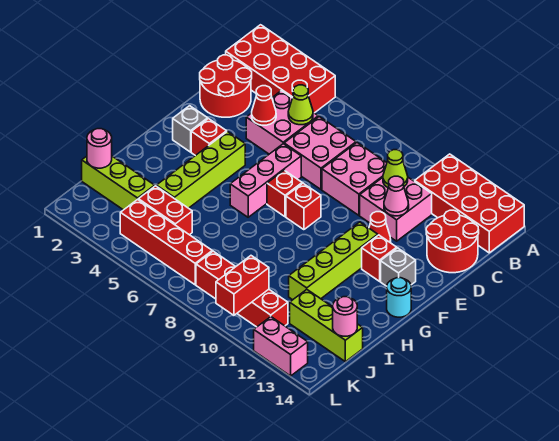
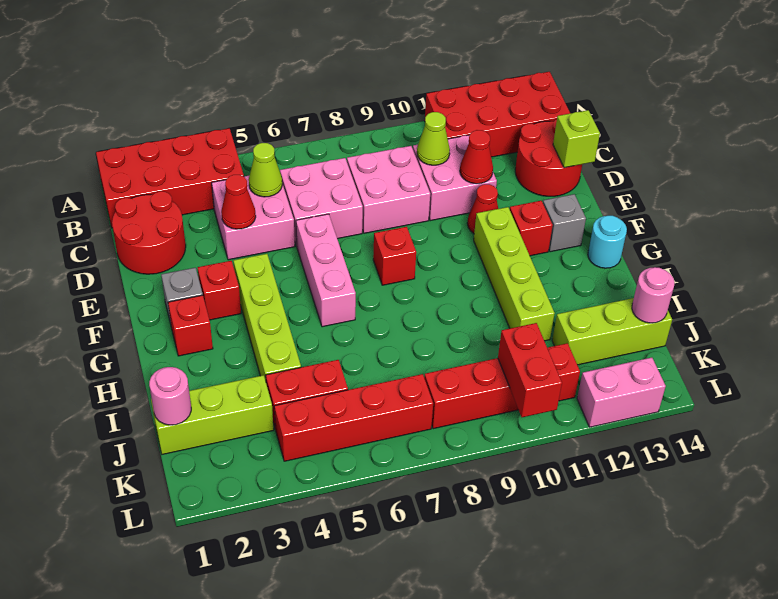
pink cone D11 level 2 -> red cone D11 level 2
none -> lime brick D14 level 2
red brick F7 level 1 -> red brick G2 level 1

